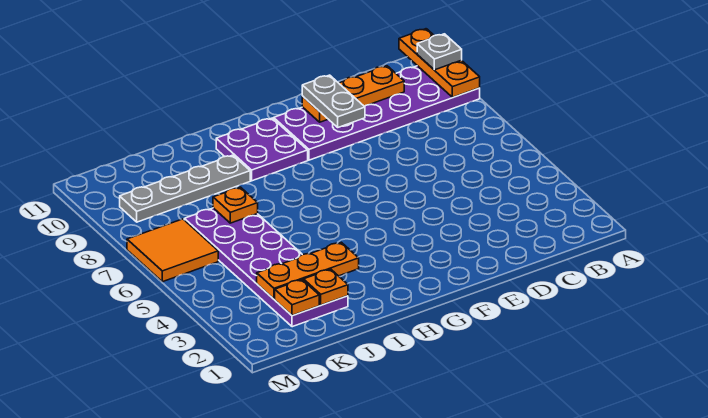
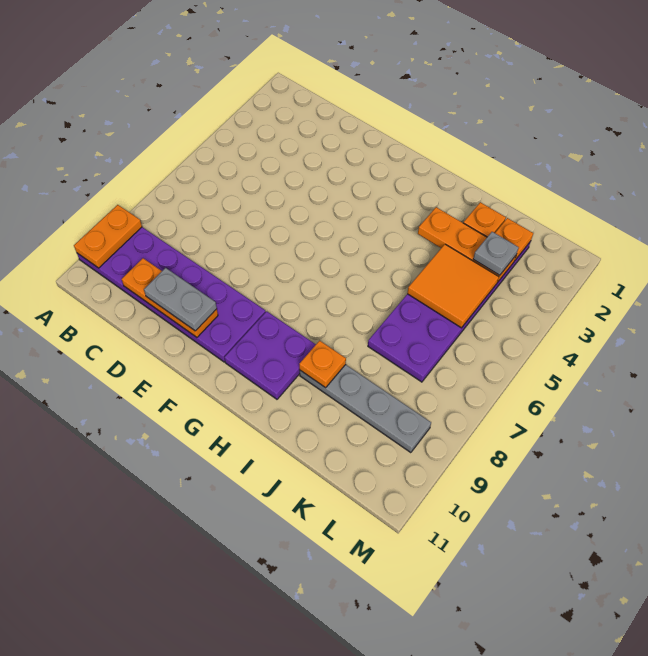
orange plate A9:A11 level 2 -> orange plate A9:A10 level 2
grey plate A10 level 3 -> grey plate K3 level 3
grey plate E9:E10 level 3 -> grey plate D10:E10 level 3
orange plate J7 level 2 -> orange plate I9 level 2
orange tile L6:M7 level 1 -> orange tile J4:K5 level 2

